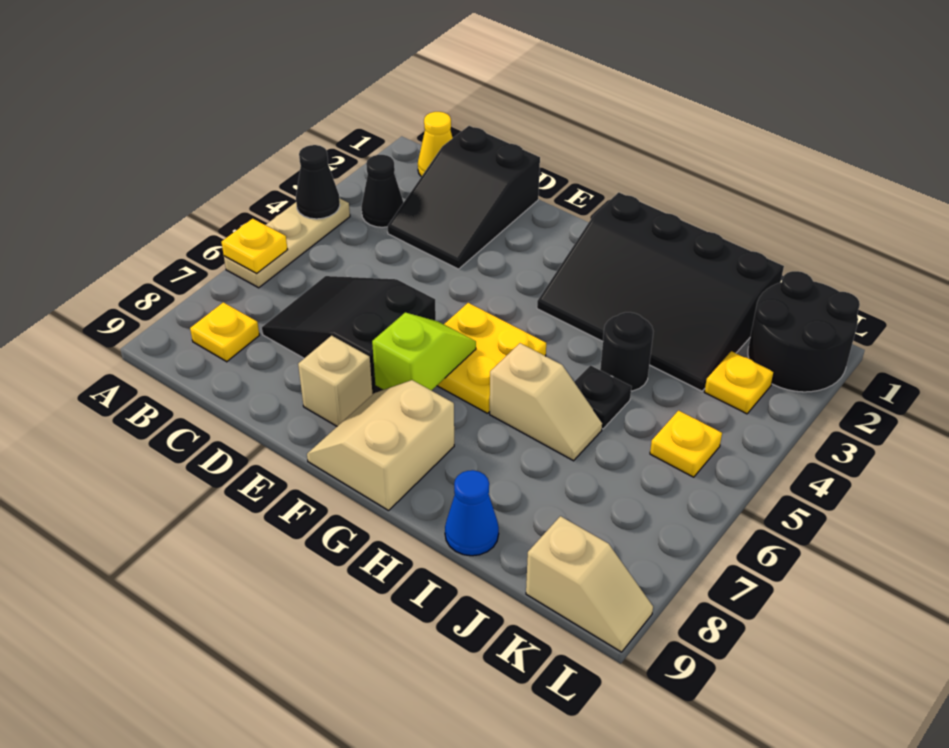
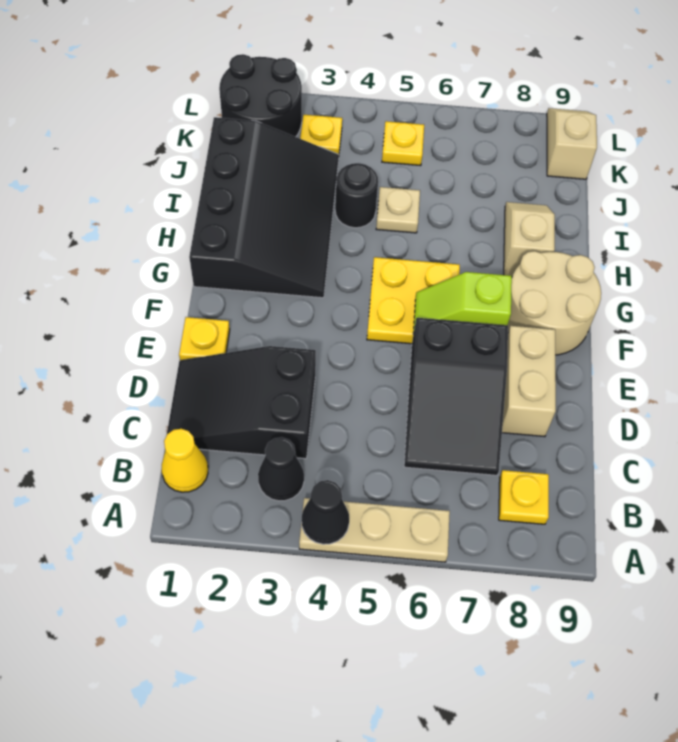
yellow plate A6 level 2 -> yellow plate E1 level 1
black slope C1:D3 level 1 top 1 -> black slope C1:D3 level 1 top 3
tan brick E8 level 1 -> tan brick D8:E8 level 1
tan slope F8:G9 level 1 top G -> tan round brick F8:G9 level 1
tan slope H6:I6 level 1 top H -> tan slope H8:I8 level 1 top H
black plate I5 level 1 -> tan plate I5 level 1
blue cone I9 level 1 -> none

